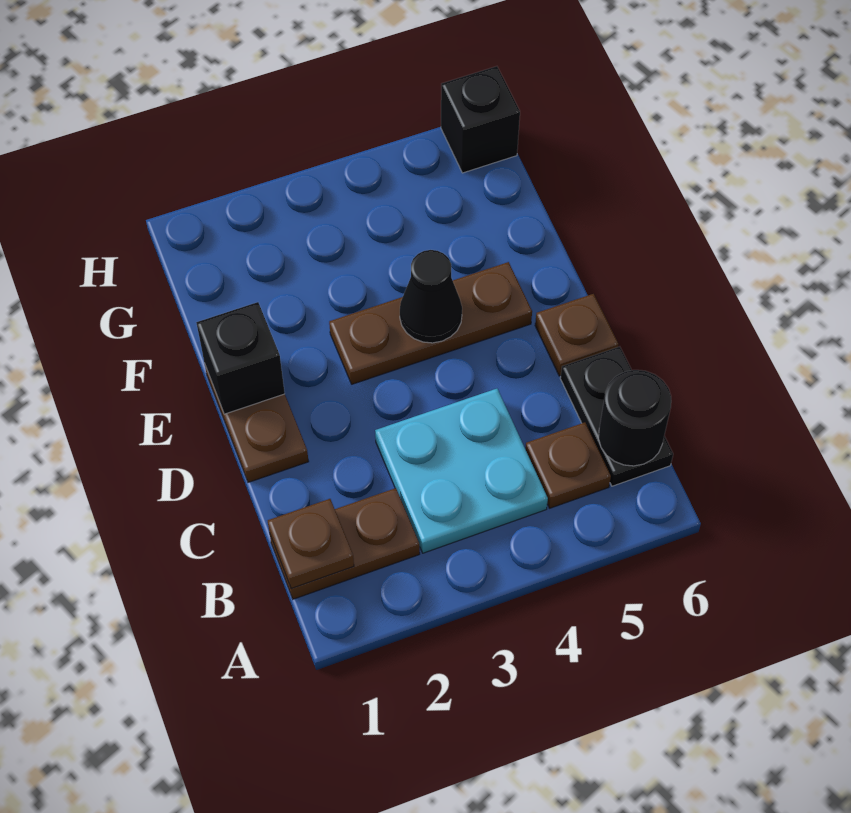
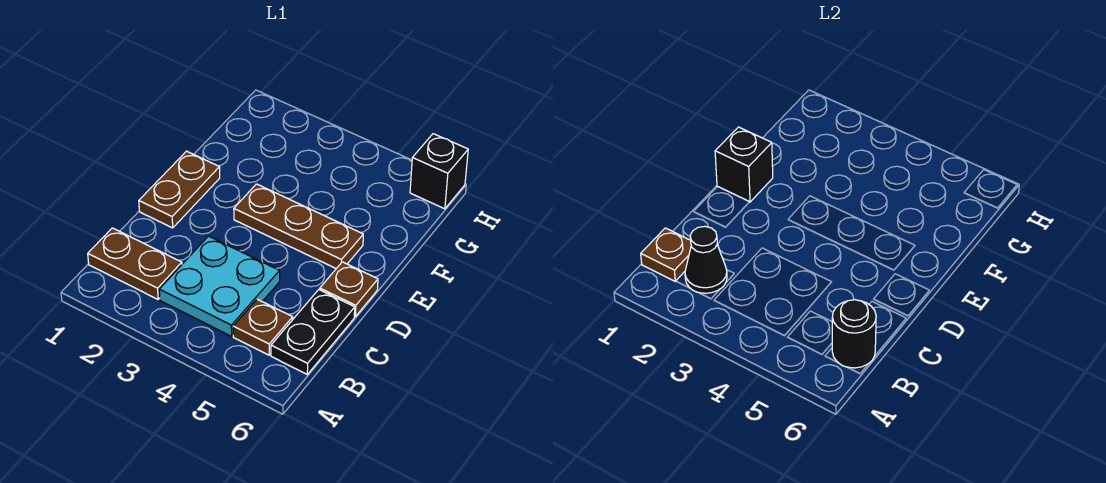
black cone E4 level 2 -> black cone B2 level 2

